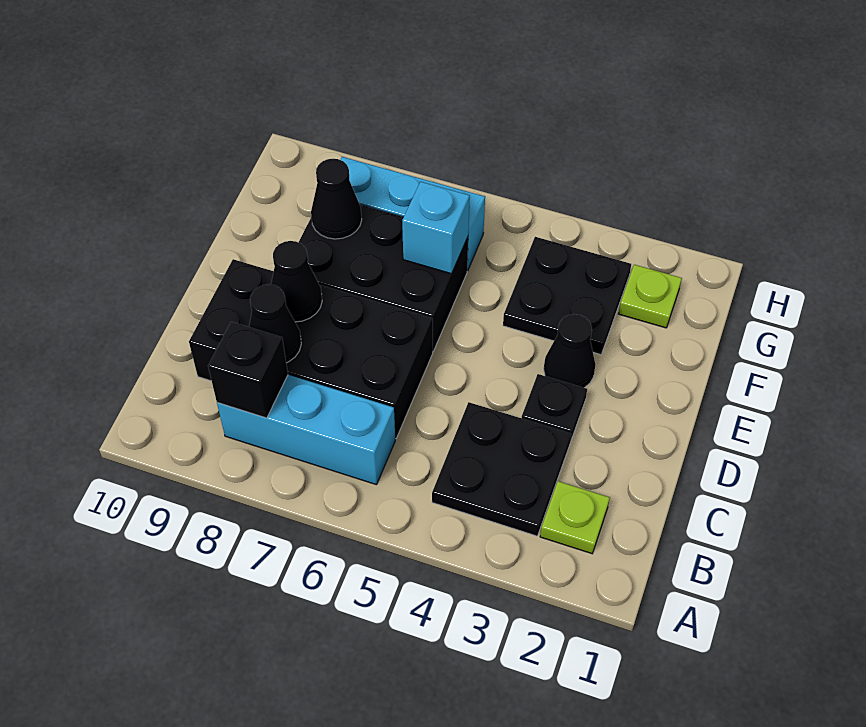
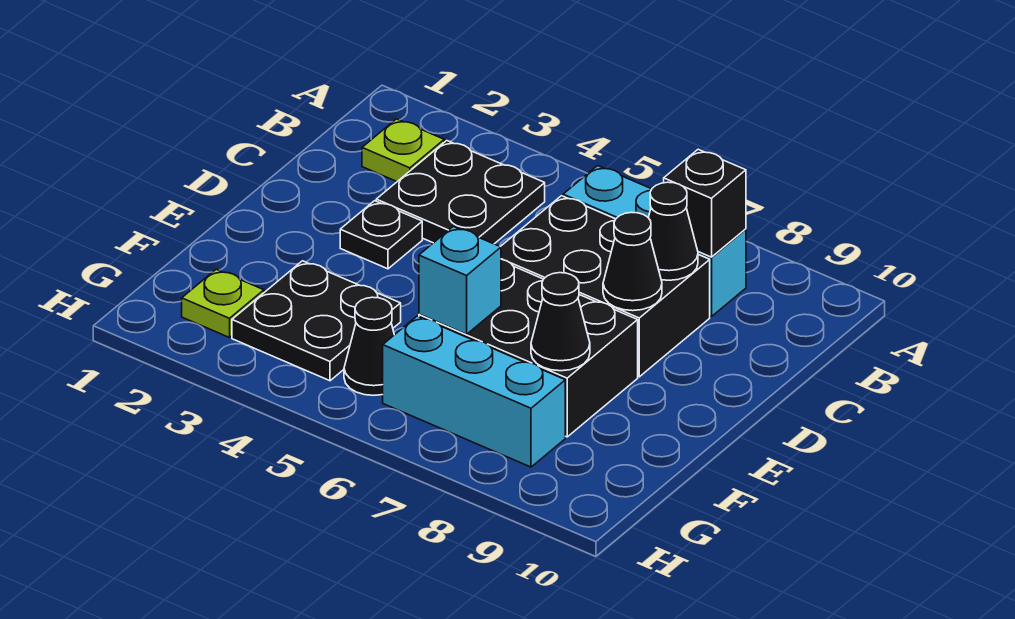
black brick C6:D9 level 1 -> black brick C6:D8 level 1
black cone E3 level 1 -> black cone G5 level 1

